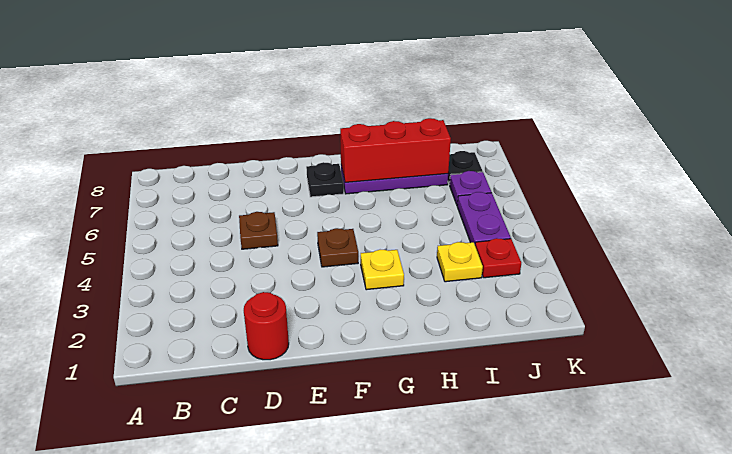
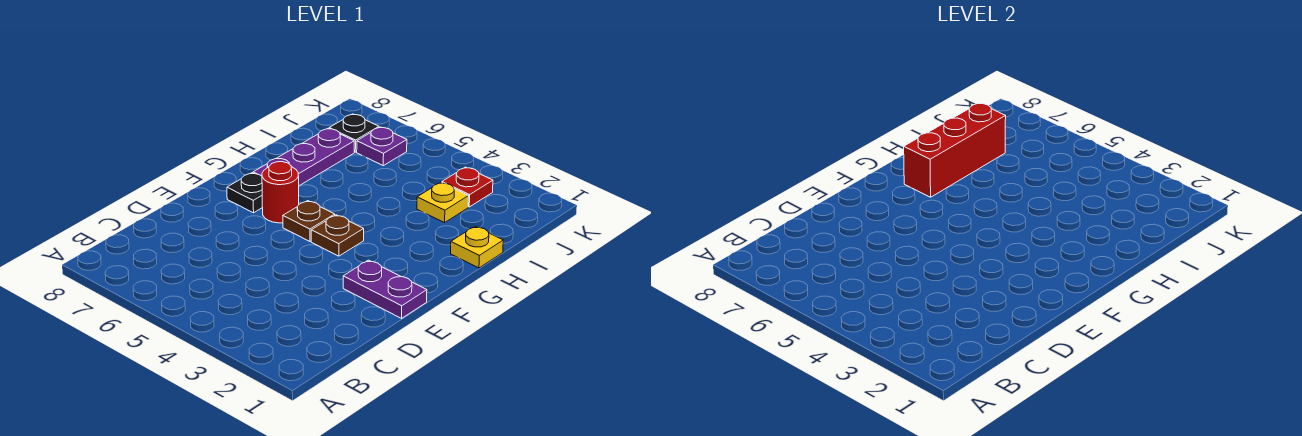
red round brick D1 level 1 -> red round brick F6 level 1
brown plate D5 level 1 -> brown plate F5 level 1
yellow plate G3 level 1 -> yellow plate H1 level 1
purple plate J4:J5 level 1 -> purple plate E1:E2 level 1

